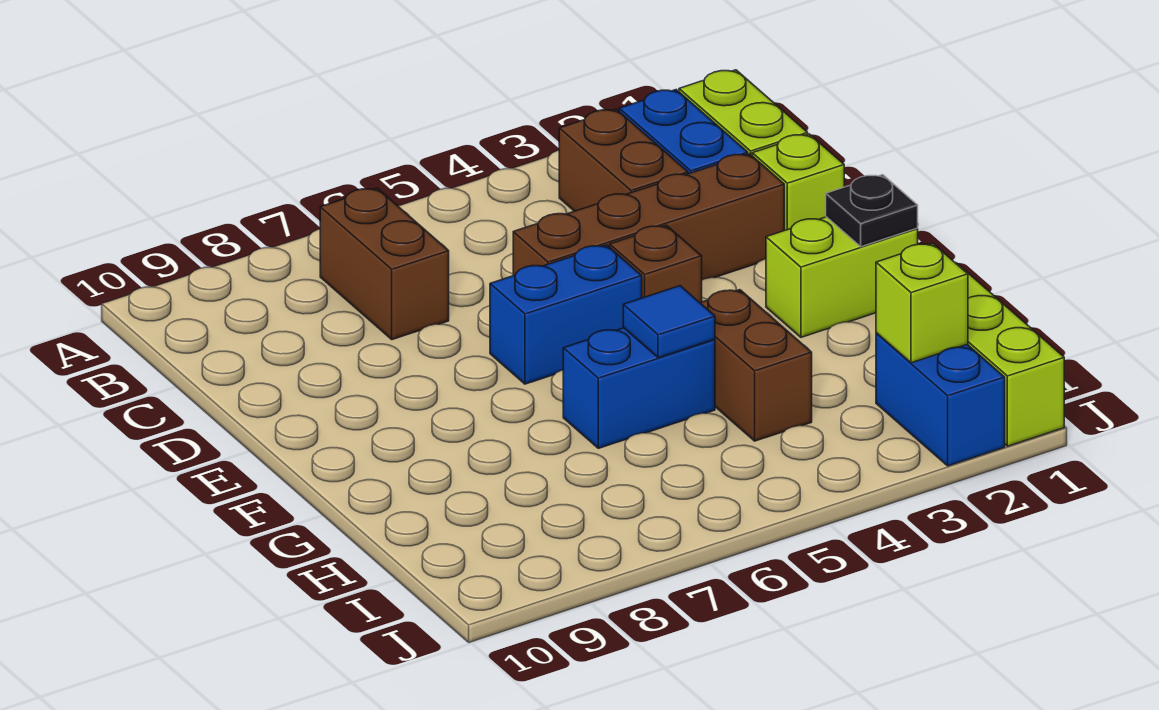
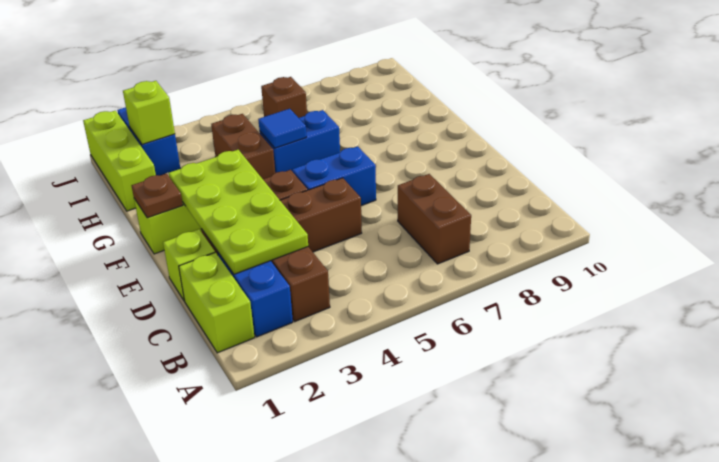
none -> lime plate C2:F3 level 2
black plate F1 level 2 -> brown plate F1 level 2
none -> brown brick I6 level 1

